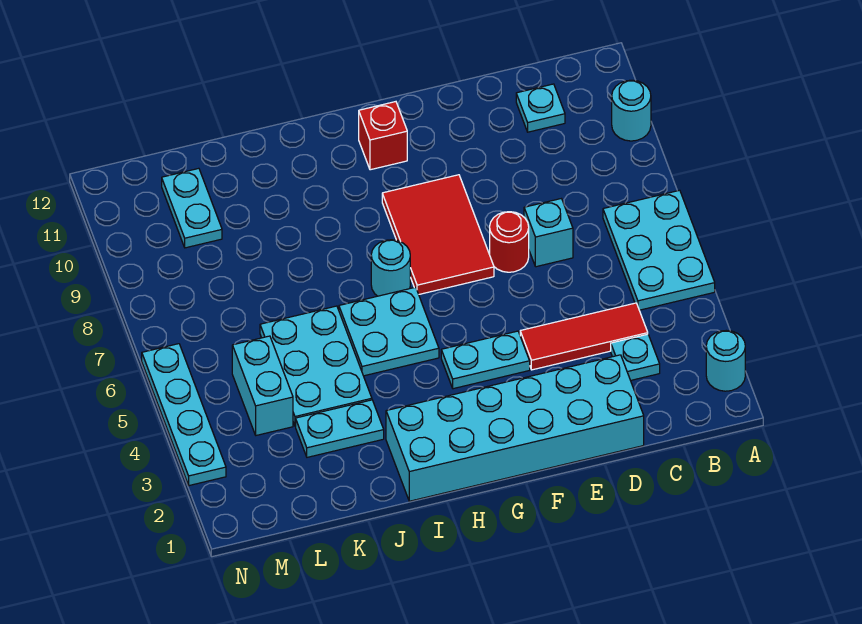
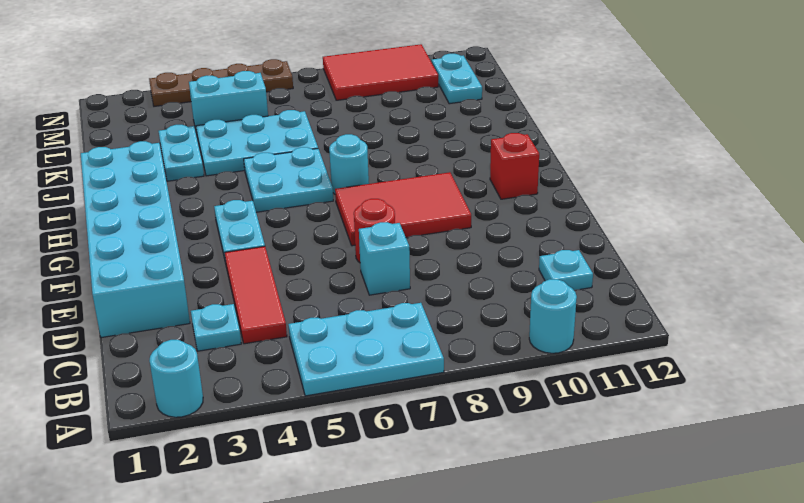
cyan plate L10:L11 level 1 -> cyan plate L11:M11 level 1
none -> red tile M8:N10 level 1
cyan plate N3:N6 level 1 -> brown plate N3:N6 level 1

